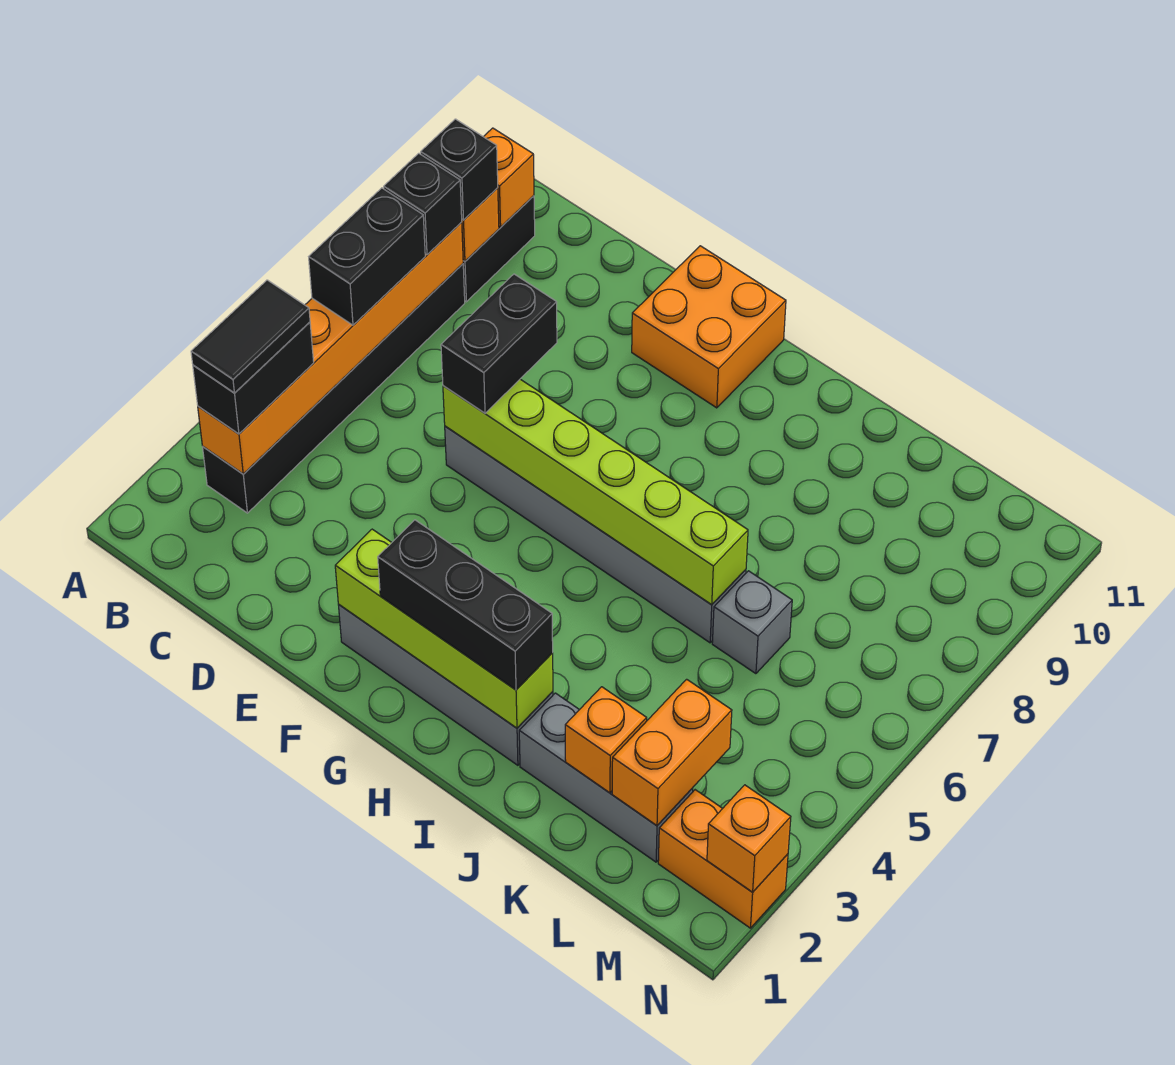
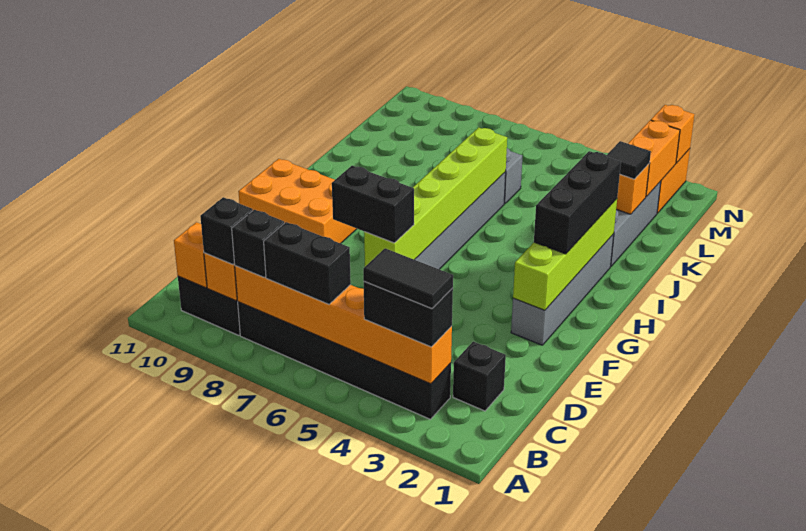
none -> black brick C2 level 1
orange brick F10:G11 level 1 -> orange brick F9:G11 level 1
none -> black tile K2 level 3
orange brick L2:L3 level 2 -> orange brick L2:M2 level 2

